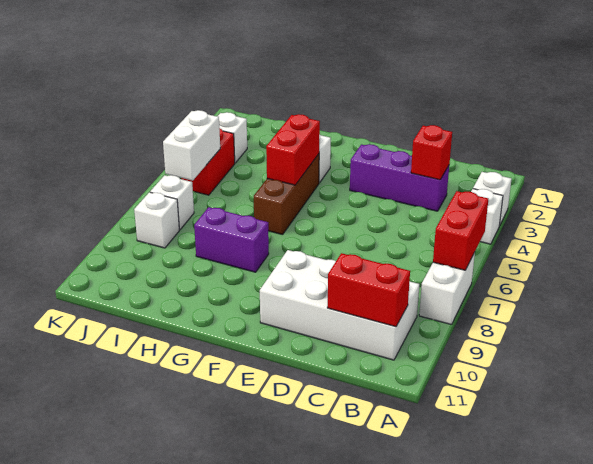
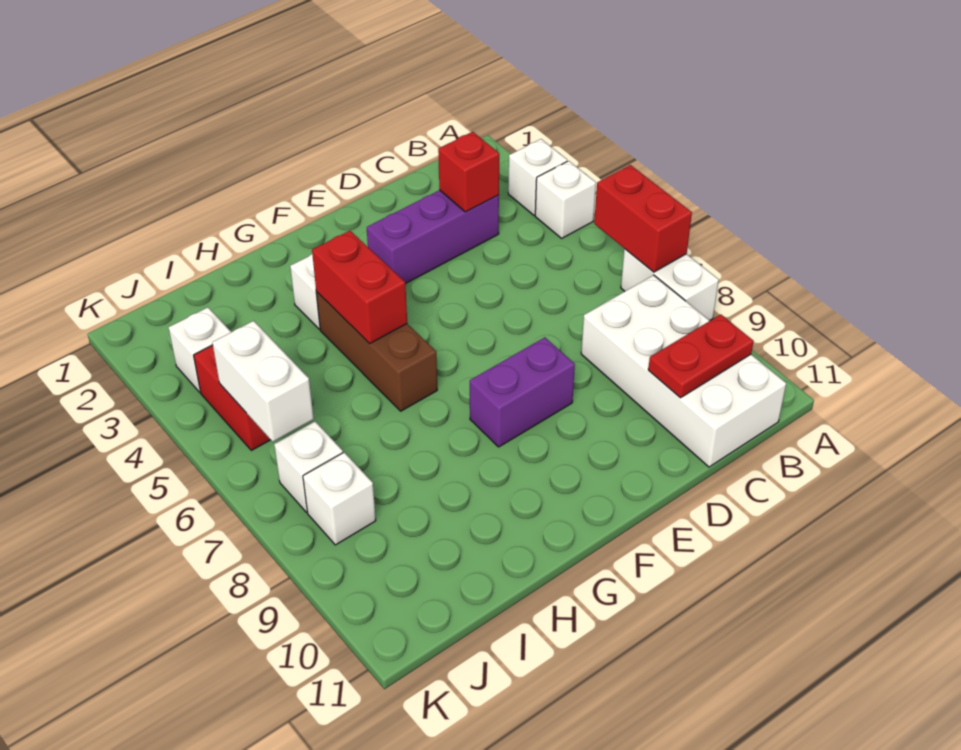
white brick B9:E10 level 1 -> white brick B8:C11 level 1
red brick B10:C10 level 2 -> red plate B10:C10 level 2
purple brick G8:H8 level 1 -> purple brick E8:F8 level 1

